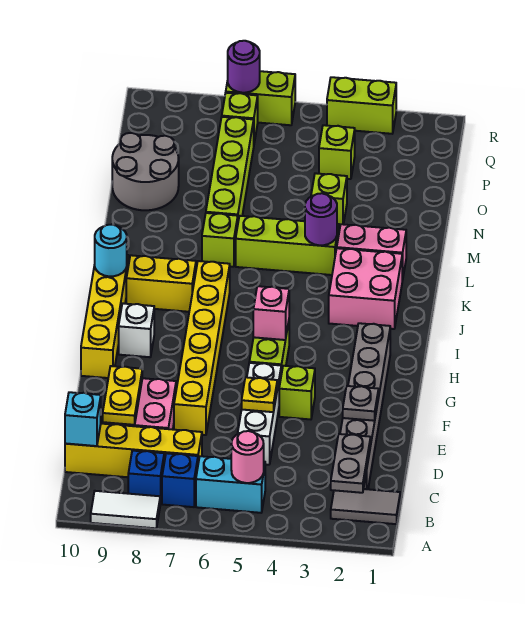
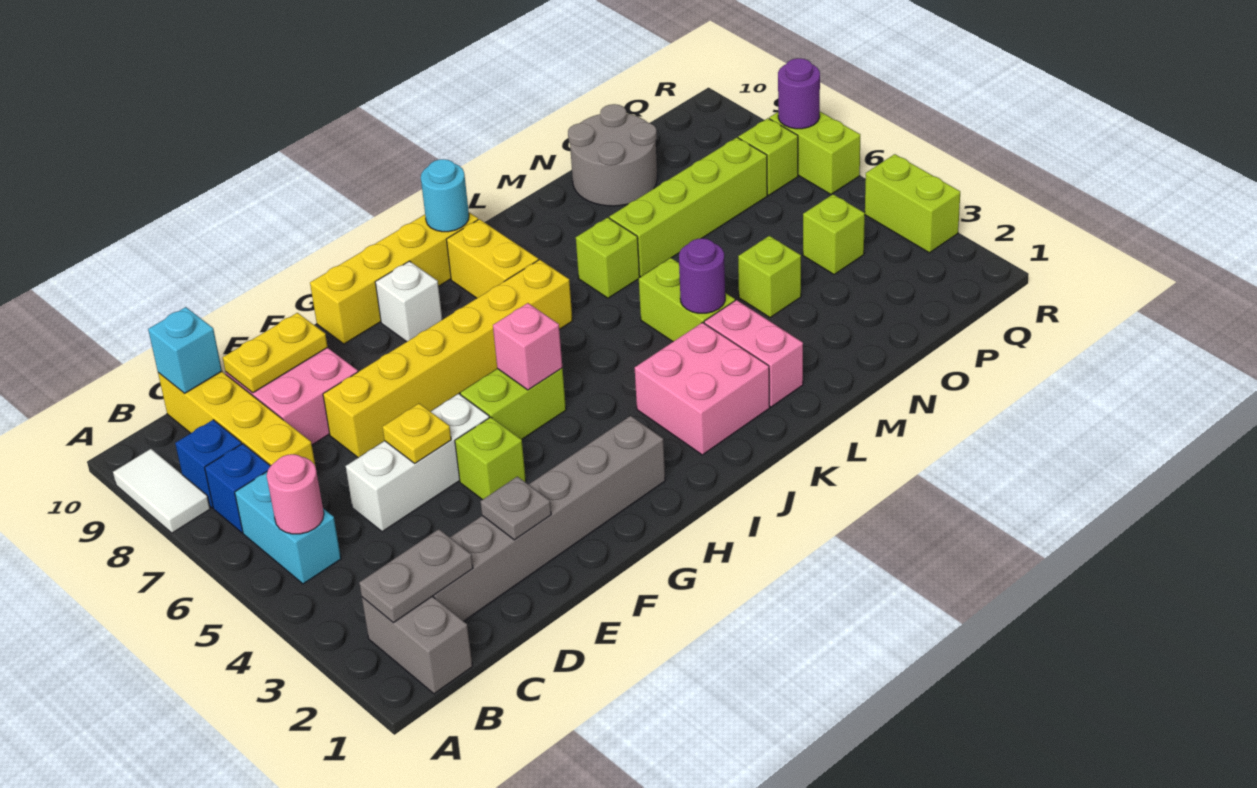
grey tile B1:B2 level 1 -> grey brick B1:B2 level 1
lime brick L4:L6 level 1 -> lime brick L4:L5 level 1

